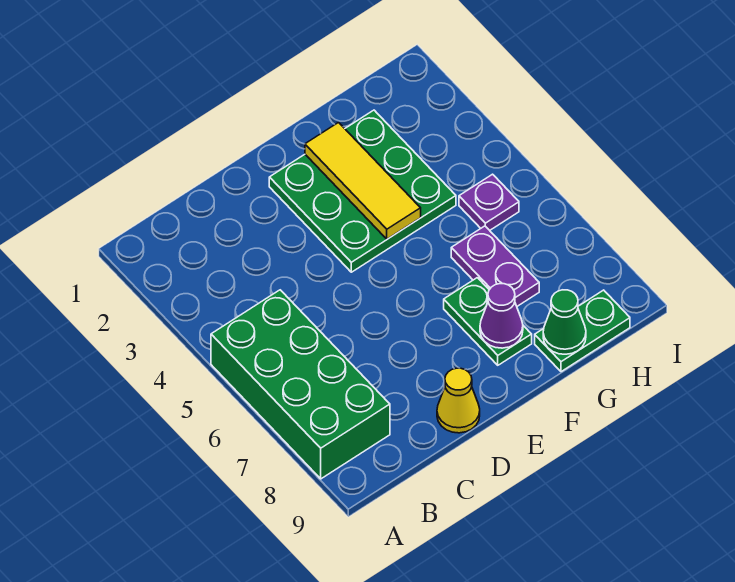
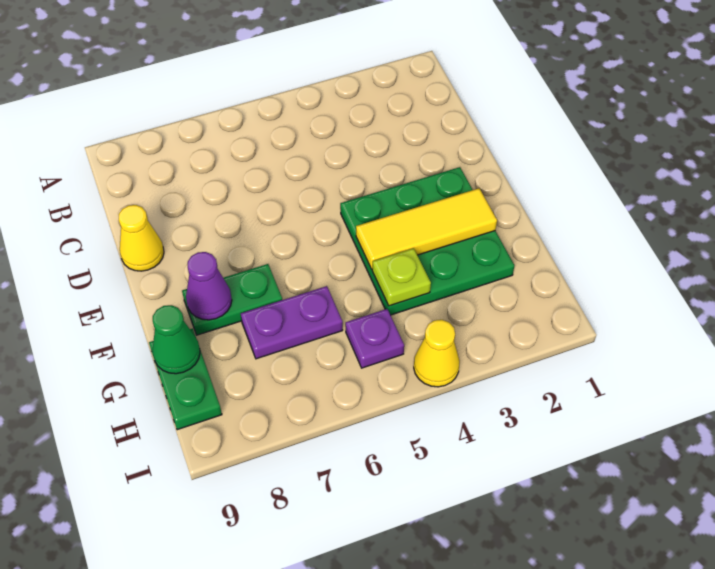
green brick A5:B8 level 1 -> none
none -> lime plate G4 level 2
none -> yellow cone I4 level 1

